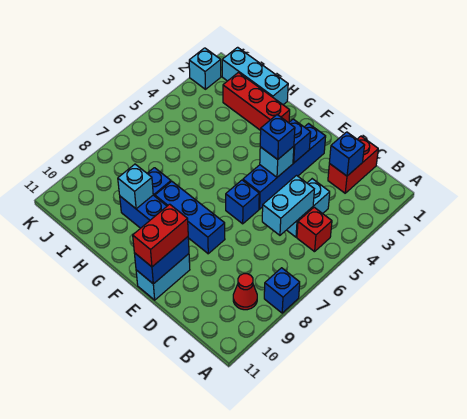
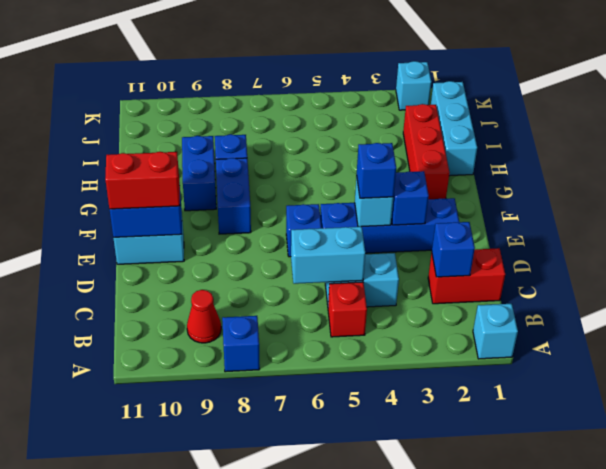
blue brick E8:G8 level 1 -> blue brick F8:G8 level 1
cyan brick H9 level 2 -> cyan brick A1 level 1

